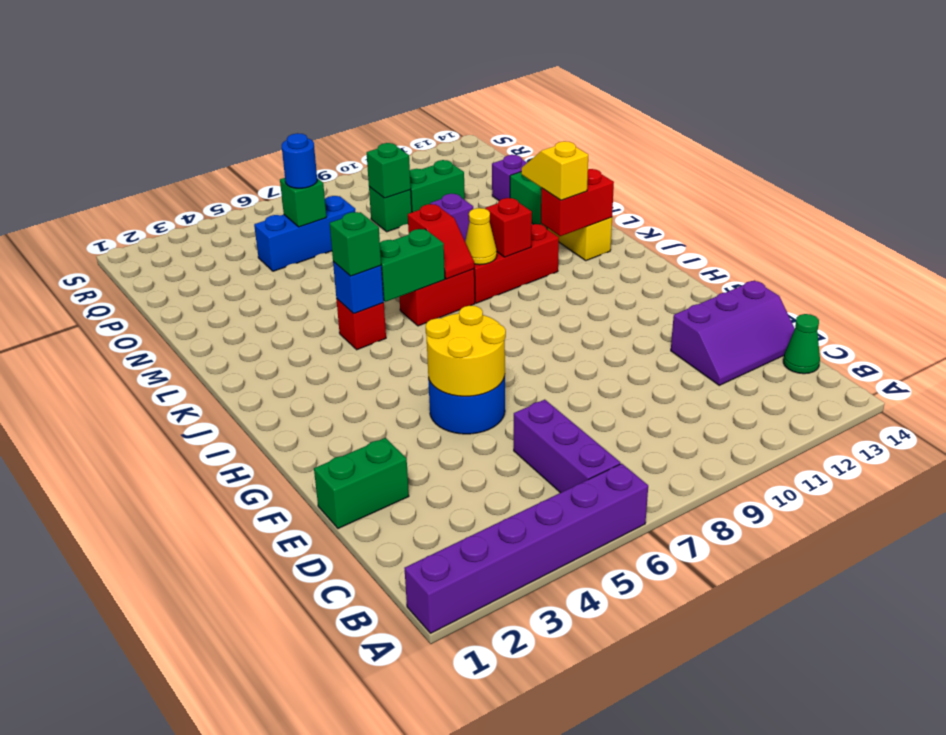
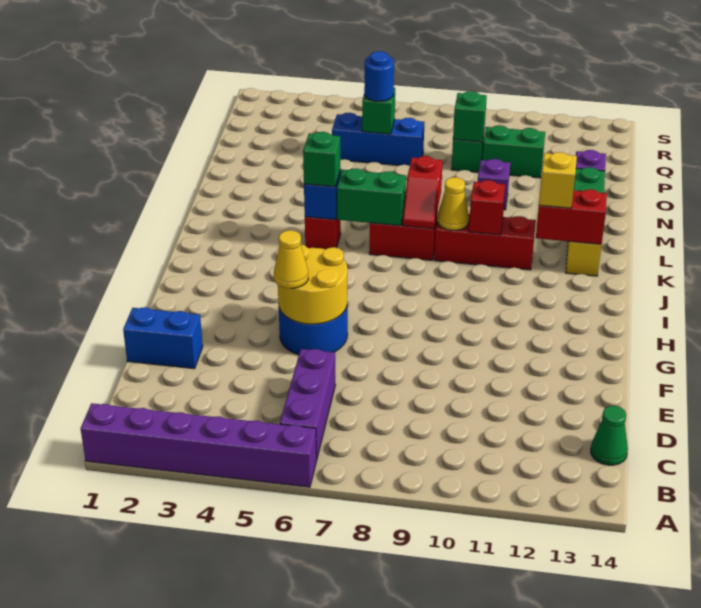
purple slope D12:E14 level 1 top E -> none
green brick E1:E2 level 1 -> blue brick E1:E2 level 1
none -> yellow cone F5 level 3

